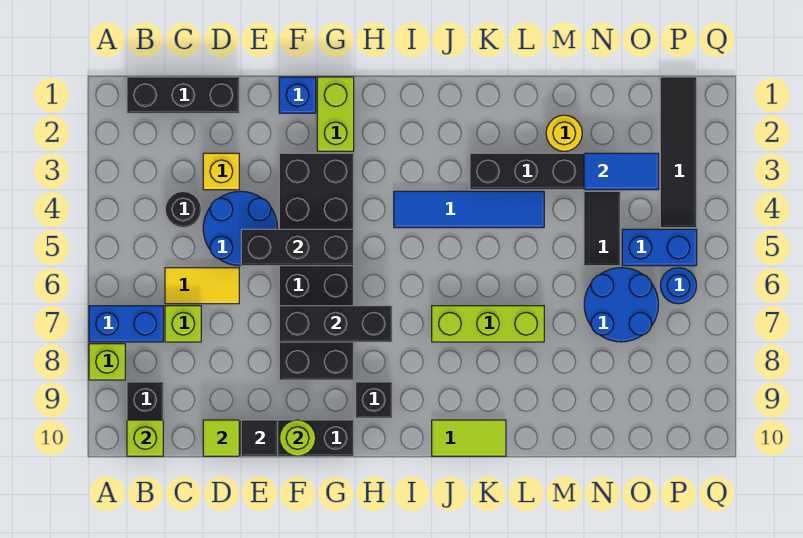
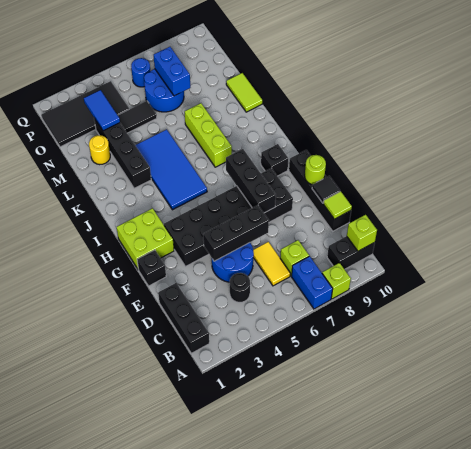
yellow brick D3 level 1 -> none
black brick E5:G5 level 2 -> black brick E4:E6 level 2
blue brick F1 level 1 -> black brick F1 level 1
lime brick G1:G2 level 1 -> lime brick G1:H2 level 1
blue tile I4:L4 level 1 -> blue tile I4:L5 level 1
lime tile J10:K10 level 1 -> lime tile L10:M10 level 1
blue brick O5:P5 level 1 -> blue brick N7:O7 level 2
black tile P1:P4 level 1 -> black tile O1:P4 level 1

